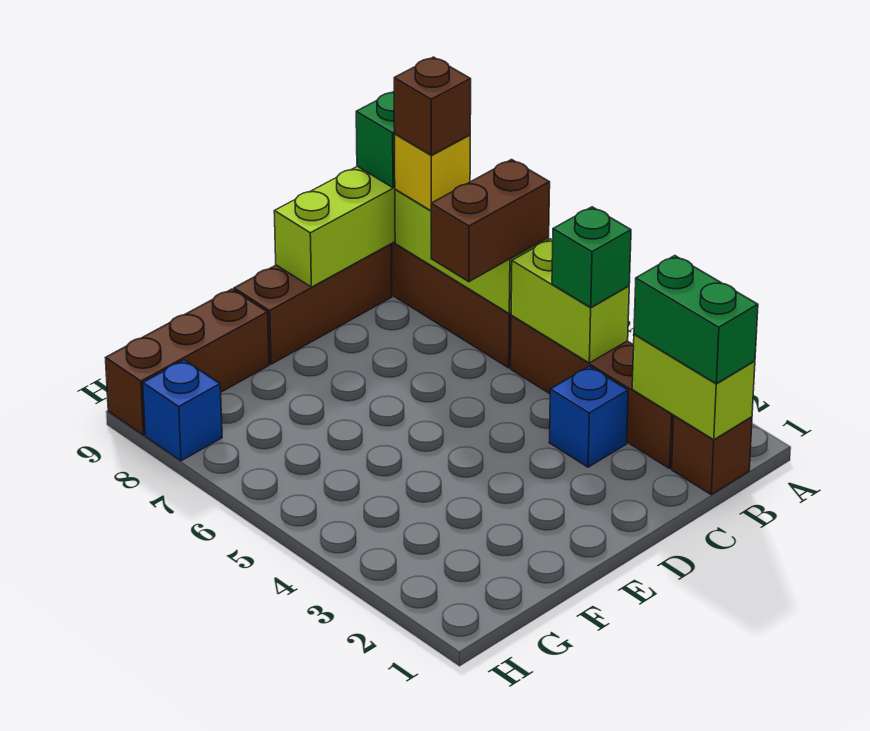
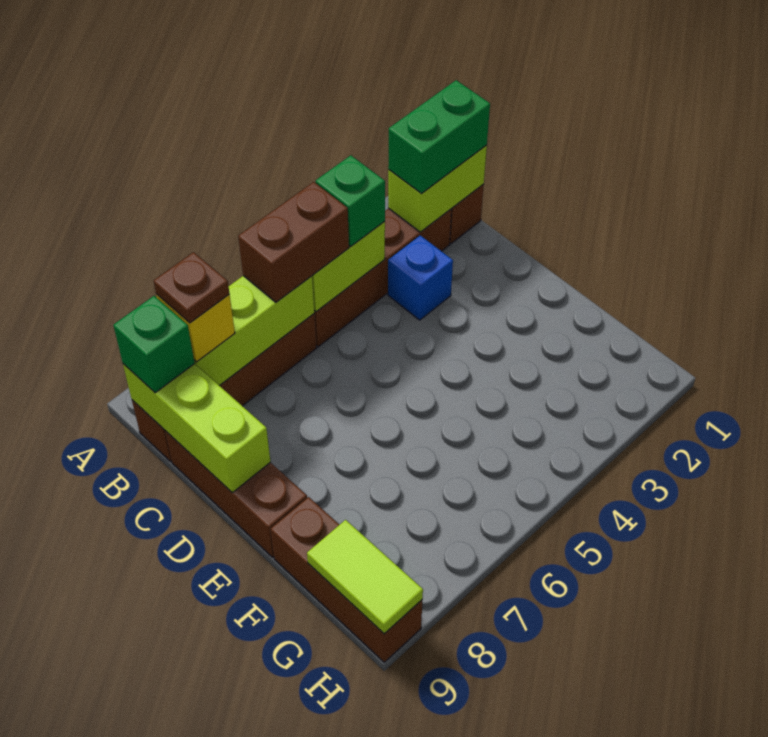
brown brick B6:C6 level 3 -> brown brick B5:B6 level 3
brown brick B8 level 4 -> brown plate B8 level 4
none -> lime tile G9:H9 level 2
blue brick H8 level 1 -> none

